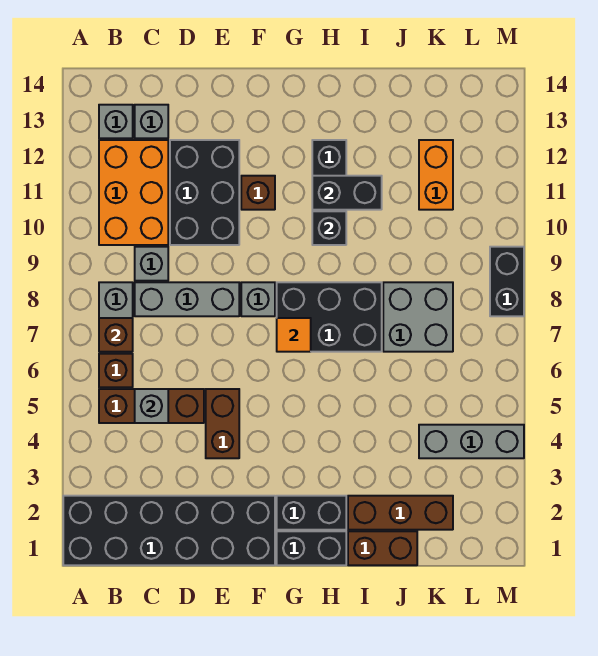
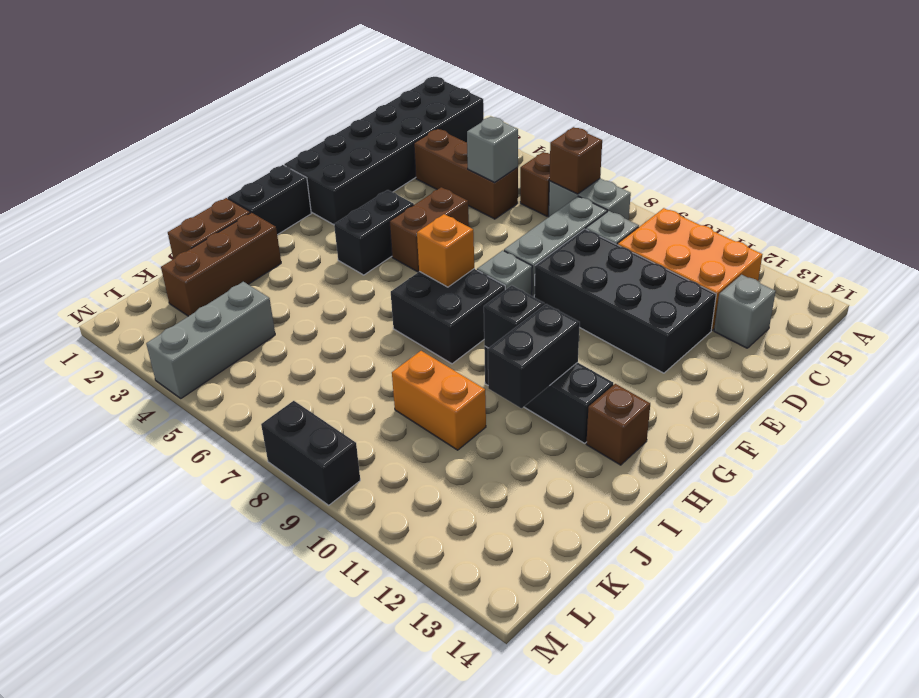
brown brick B5:D5 level 1 -> brown brick C3:C5 level 1
grey brick B13 level 1 -> none
black brick D10:E12 level 1 -> black brick D9:E12 level 1
brown brick E4:E5 level 1 -> brown brick E5:F5 level 1
brown brick F11 level 1 -> brown brick H13 level 1
black brick G2:H2 level 1 -> black brick F4:G4 level 1
black brick G7:I8 level 1 -> black brick G7:H8 level 1
orange tile G7 level 2 -> orange brick G7 level 2
grey brick J7:K8 level 1 -> none
orange brick K11:K12 level 1 -> orange brick J9:J10 level 1

